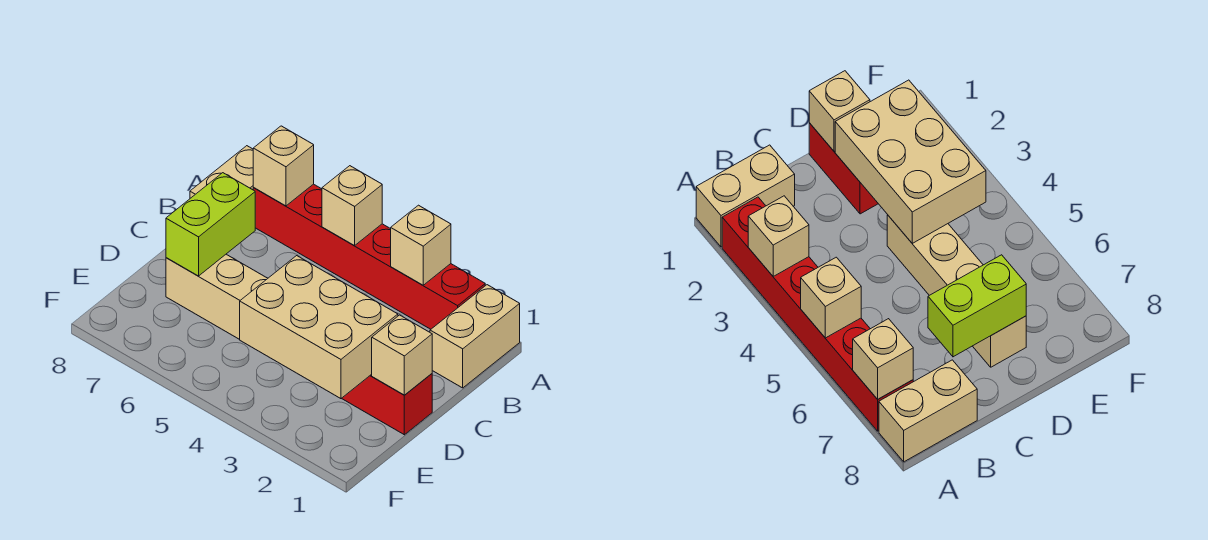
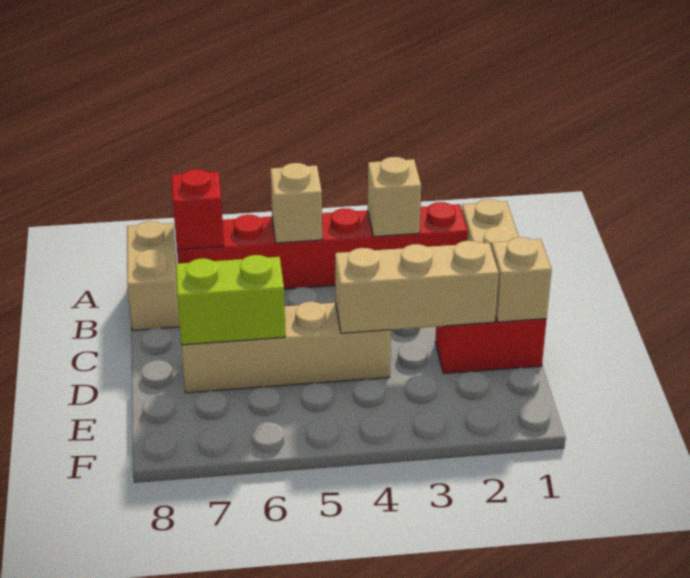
tan brick A7 level 2 -> red brick A7 level 2
lime brick C7:D7 level 2 -> lime brick D6:D7 level 2
tan brick D2:E4 level 2 -> tan brick D2:D4 level 2

